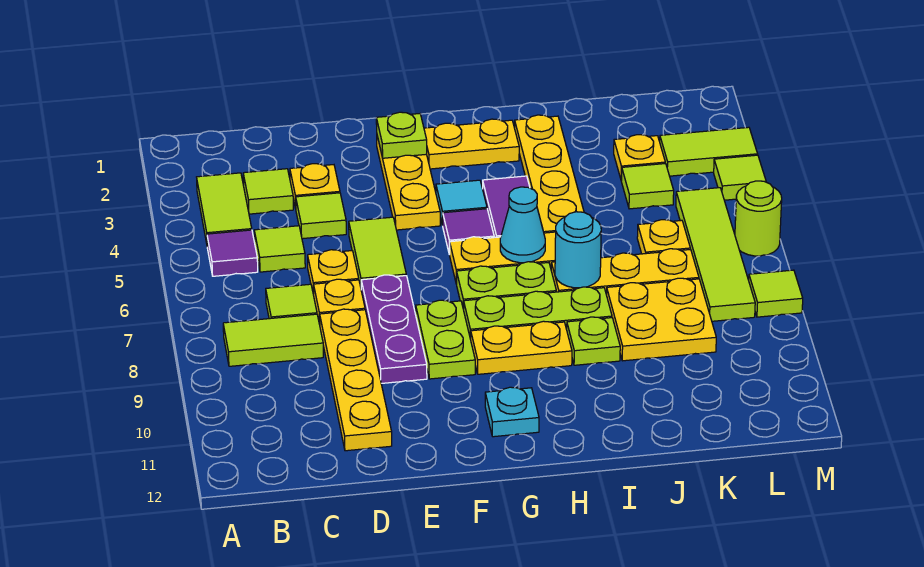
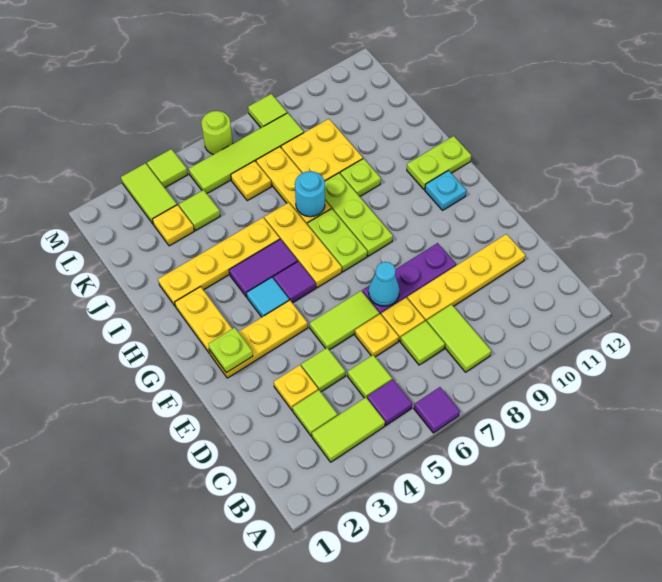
none -> purple tile A6 level 1
lime plate F8:F9 level 1 -> lime plate H11:H12 level 1
yellow plate G9:H9 level 1 -> none
cyan cone H6 level 2 -> cyan cone E7 level 2

